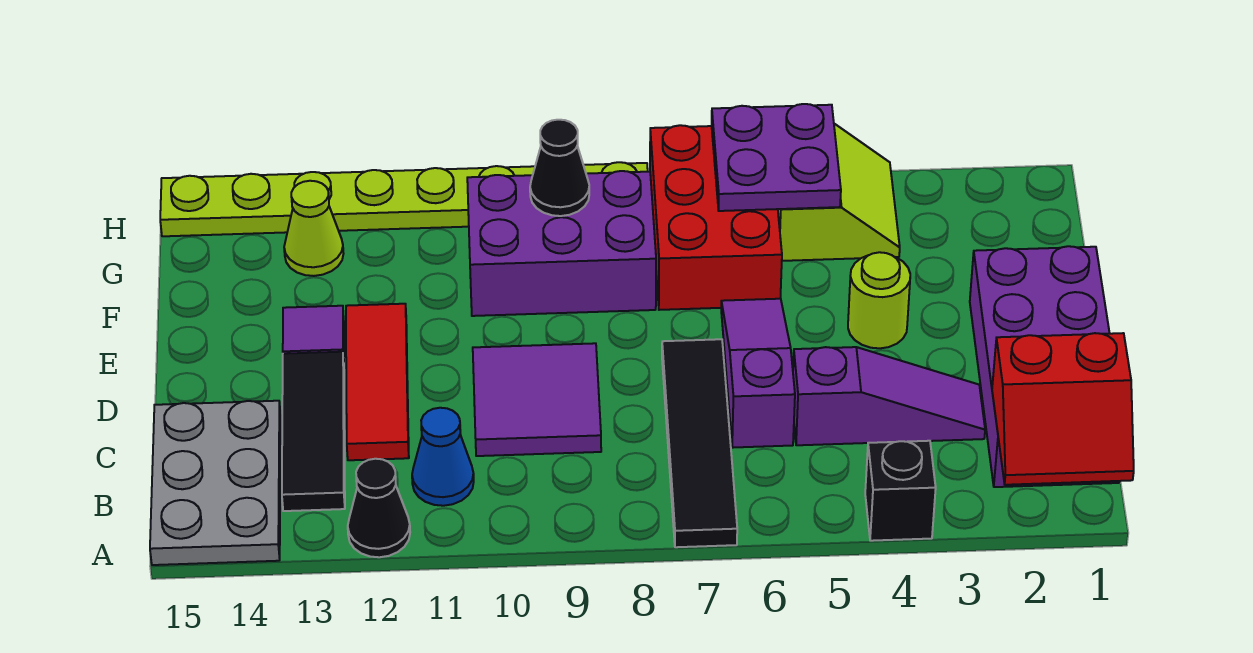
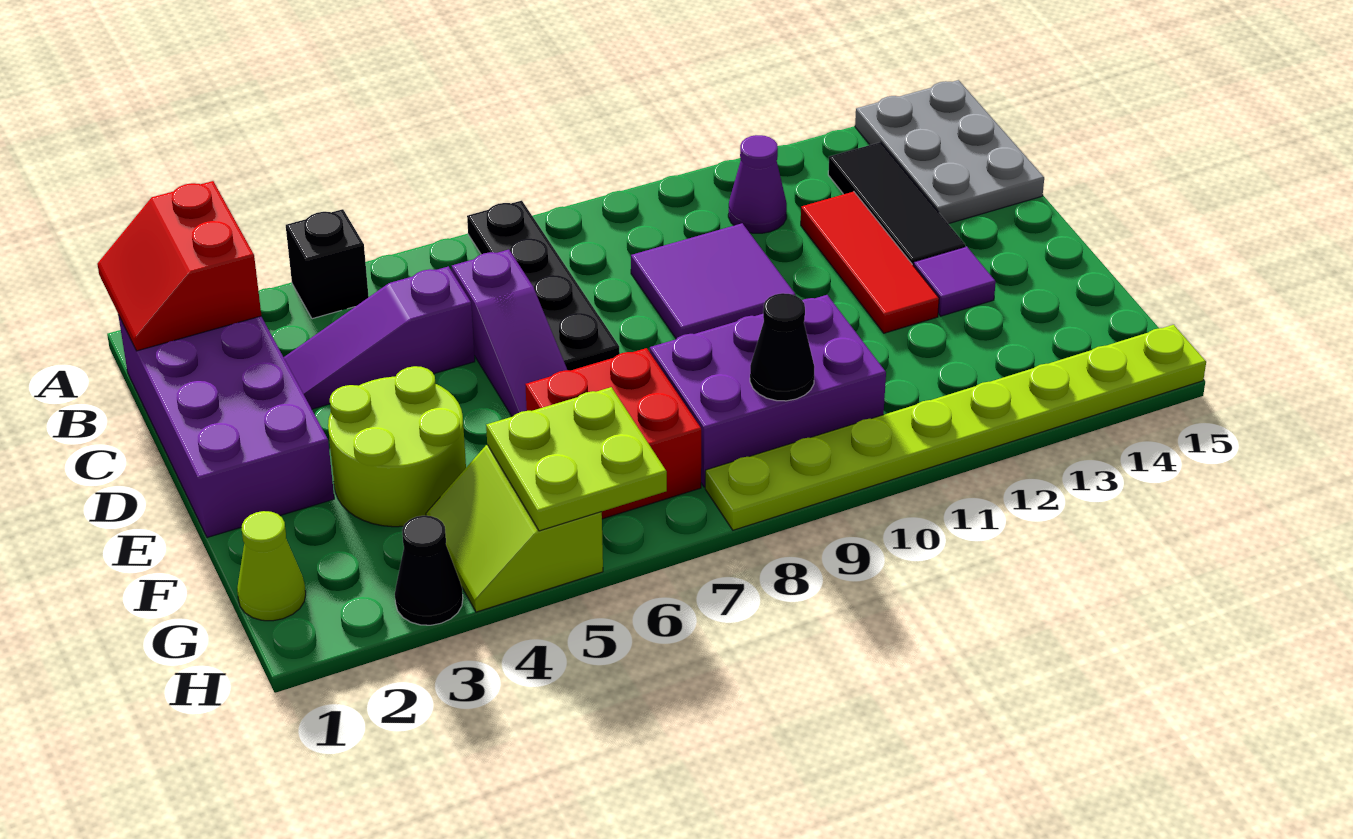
red slope A1:B2 level 2 top B -> red slope A1:B2 level 2 top 2
black tile A7:D7 level 1 -> black plate A7:D7 level 1
black cone A12 level 1 -> black cone H3 level 1
blue cone B11 level 1 -> purple cone B11 level 1
lime round brick E4 level 1 -> lime round brick E3:F4 level 1
red brick F6:H7 level 1 -> red brick F6:G7 level 1
purple plate G5:H6 level 2 -> lime plate G5:H6 level 2
lime cone G13 level 1 -> lime cone G1 level 1

